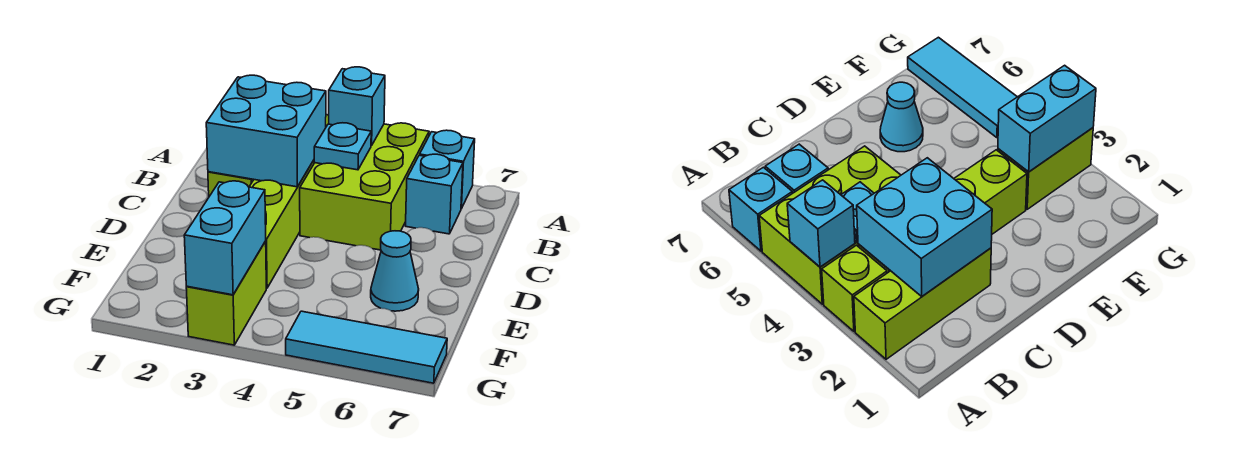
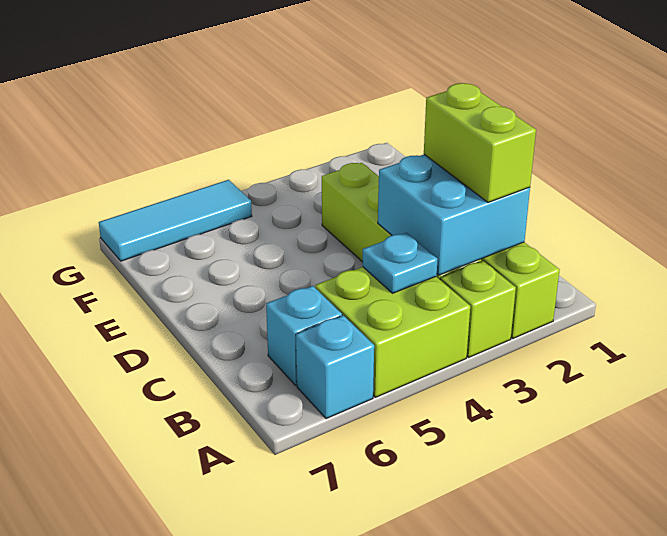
lime brick A4:C5 level 1 -> lime brick A4:B5 level 1
cyan brick A4 level 2 -> none
cyan cone E6 level 1 -> none
lime brick F3:G3 level 1 -> lime brick B2:C2 level 3
cyan brick F3:G3 level 2 -> none

